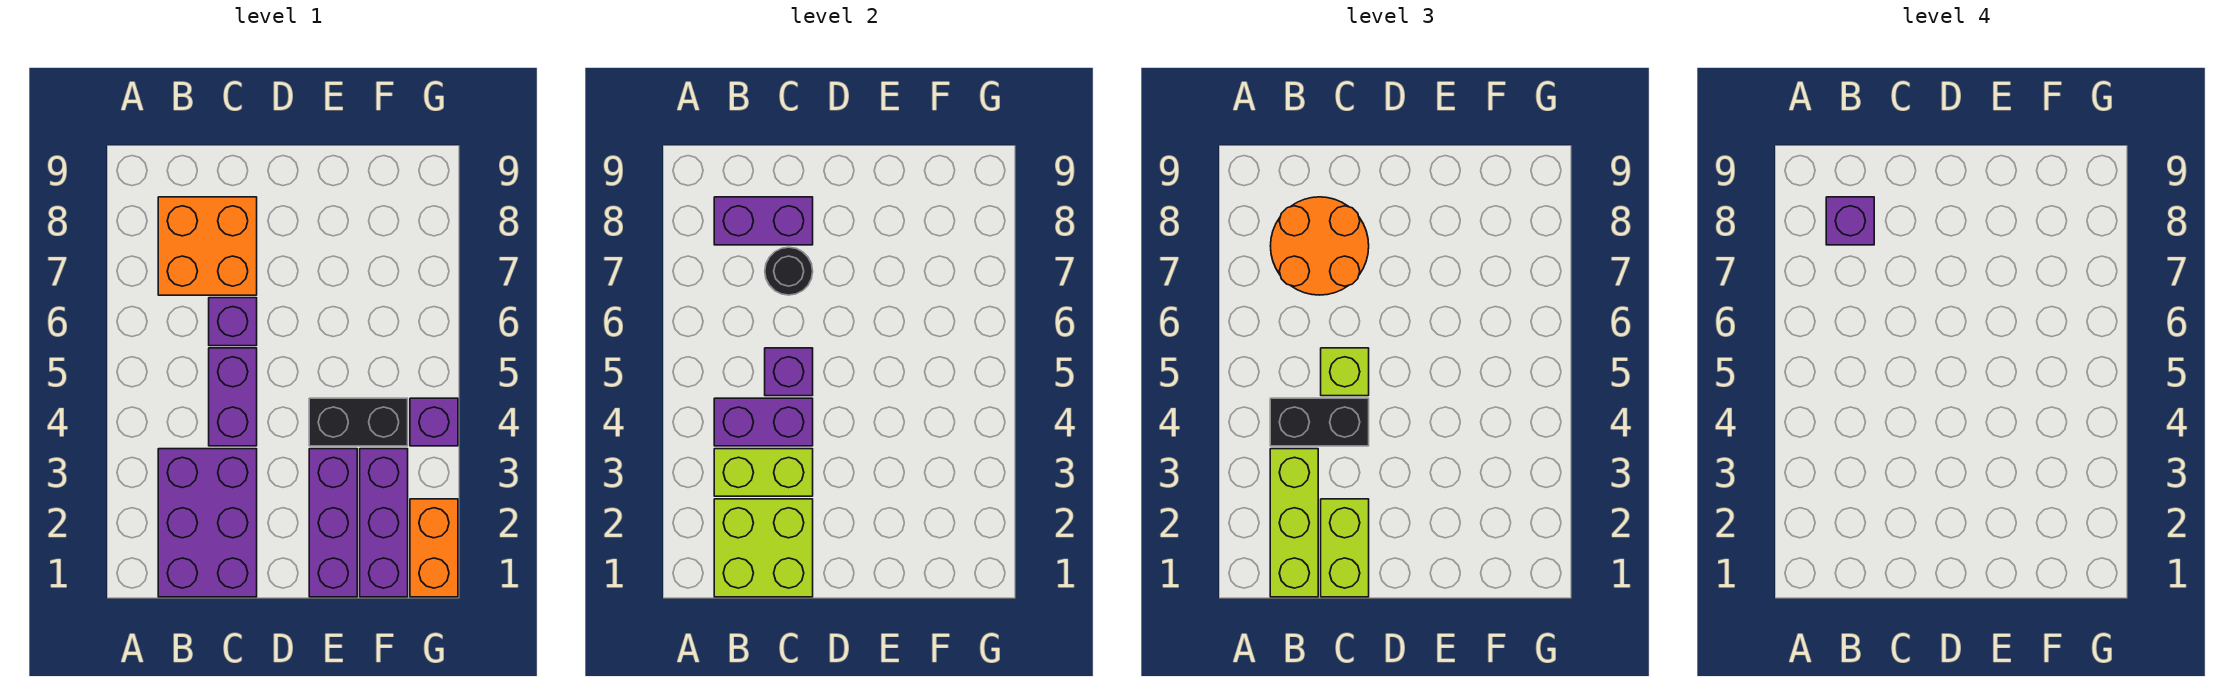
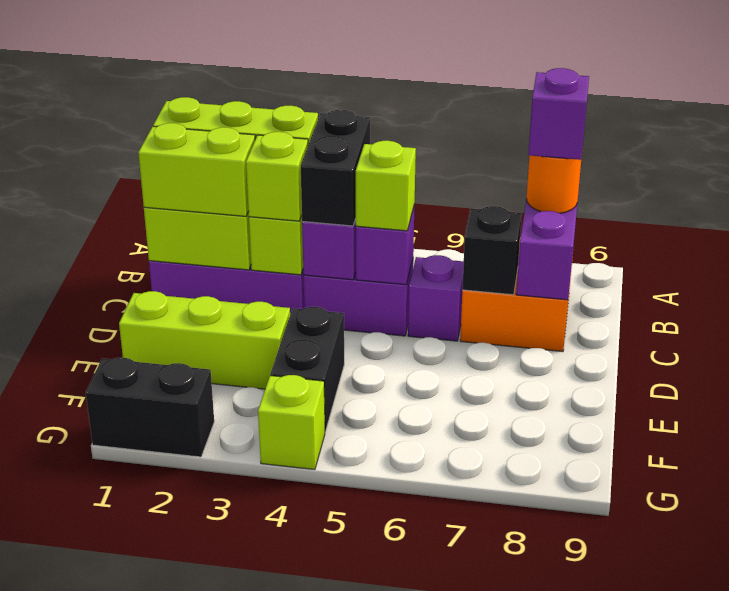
orange round brick B7:C8 level 3 -> orange round brick B8 level 3
none -> lime brick C3 level 3
black round brick C7 level 2 -> black brick C7 level 2
purple brick E1:E3 level 1 -> lime brick E1:E3 level 1
purple brick F1:F3 level 1 -> none
orange brick G1:G2 level 1 -> black brick G1:G2 level 1
purple brick G4 level 1 -> lime brick G4 level 1

